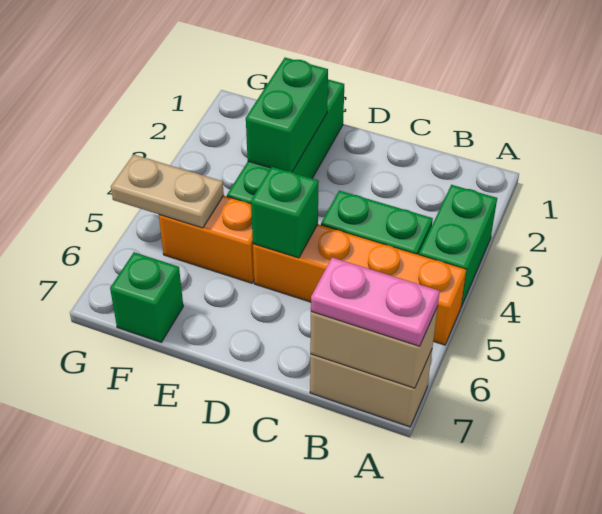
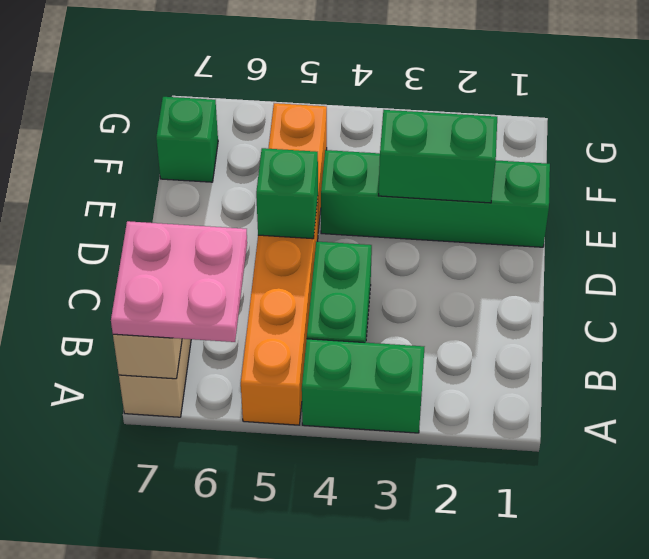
pink plate A7:B7 level 3 -> pink plate A6:B7 level 3
tan plate F5:G5 level 2 -> none

